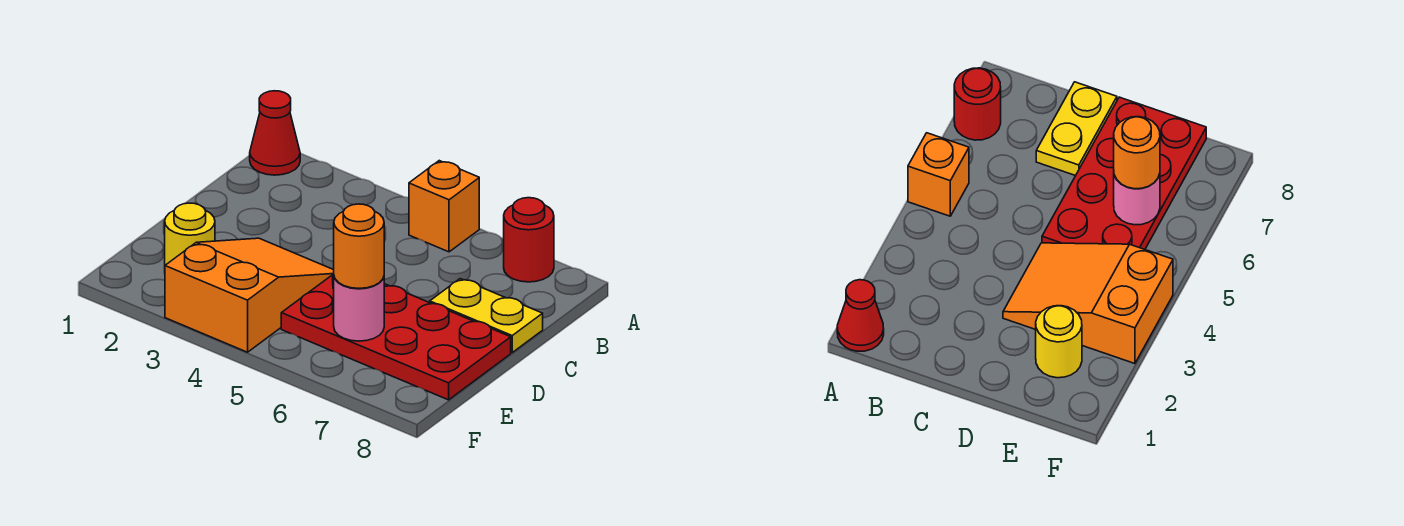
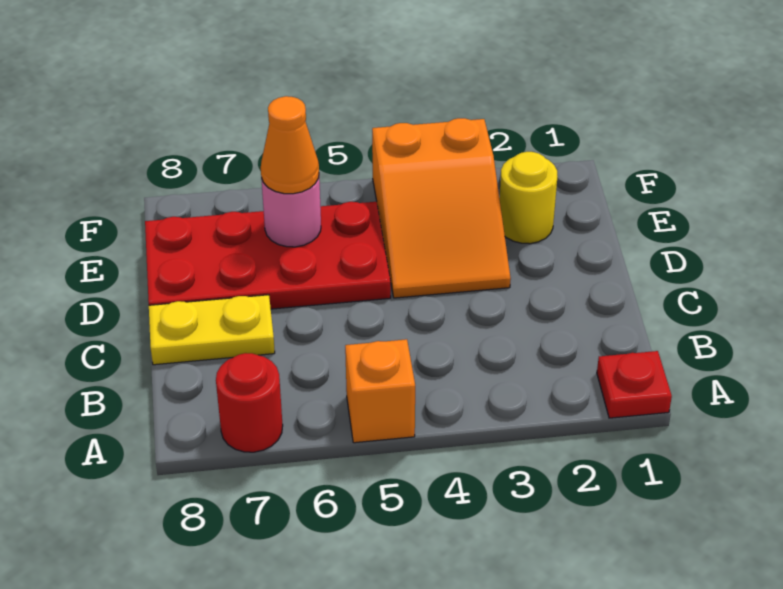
red cone A1 level 1 -> red plate A1 level 1
orange round brick E6 level 3 -> orange cone E6 level 3

